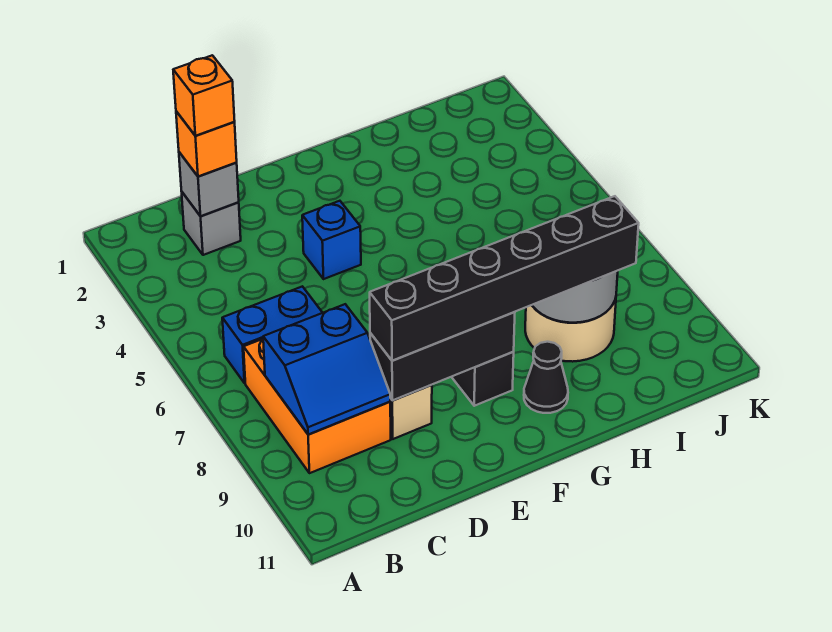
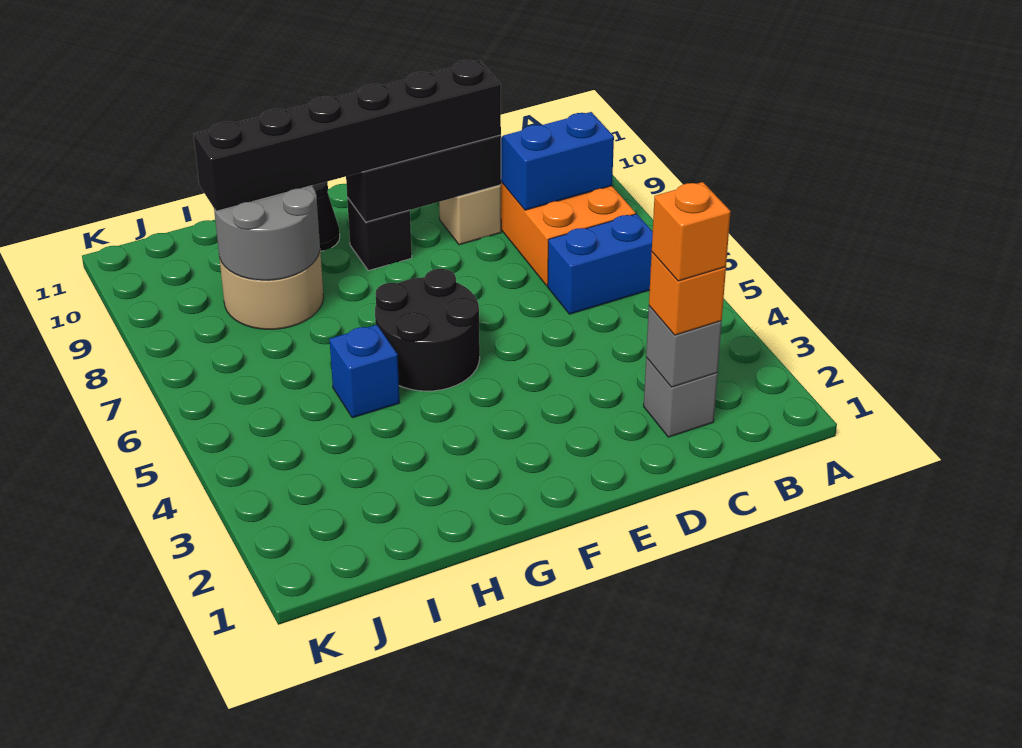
blue brick E4 level 1 -> blue brick H5 level 1
none -> black round brick F5:G6 level 1

